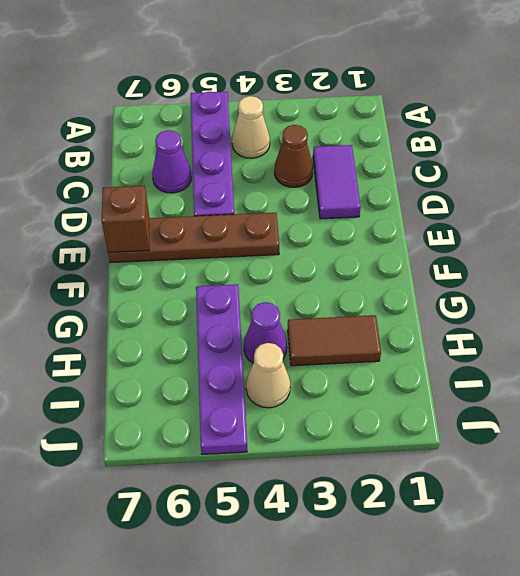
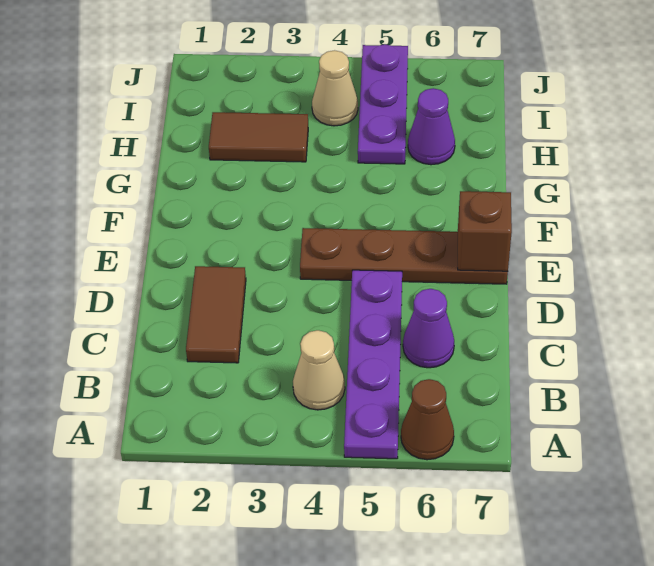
purple tile C2:D2 level 1 -> brown tile C2:D2 level 1
brown cone C3 level 1 -> brown cone A6 level 1
purple plate G5:J5 level 1 -> purple plate H5:J5 level 1
purple cone H4 level 1 -> purple cone H6 level 1

